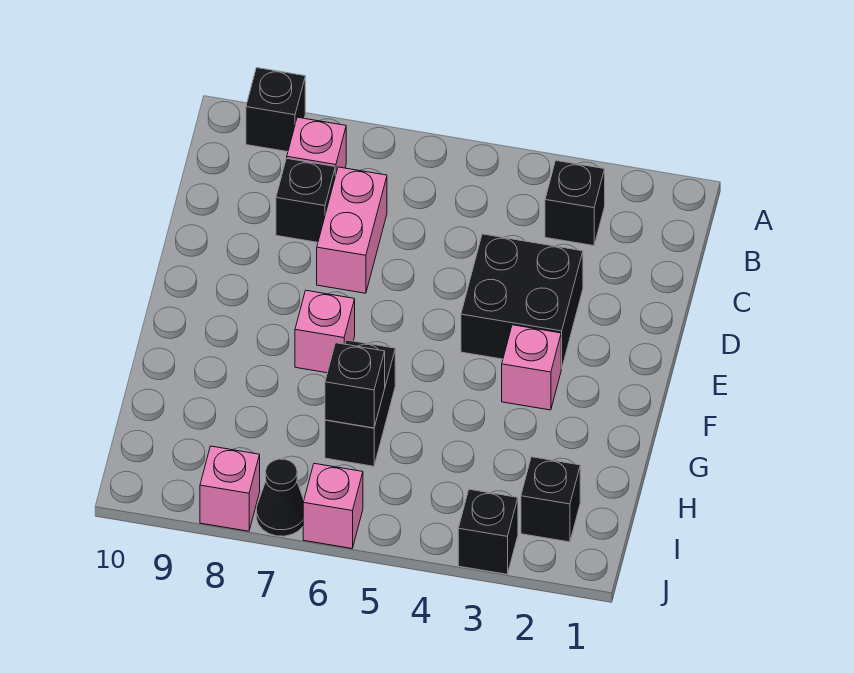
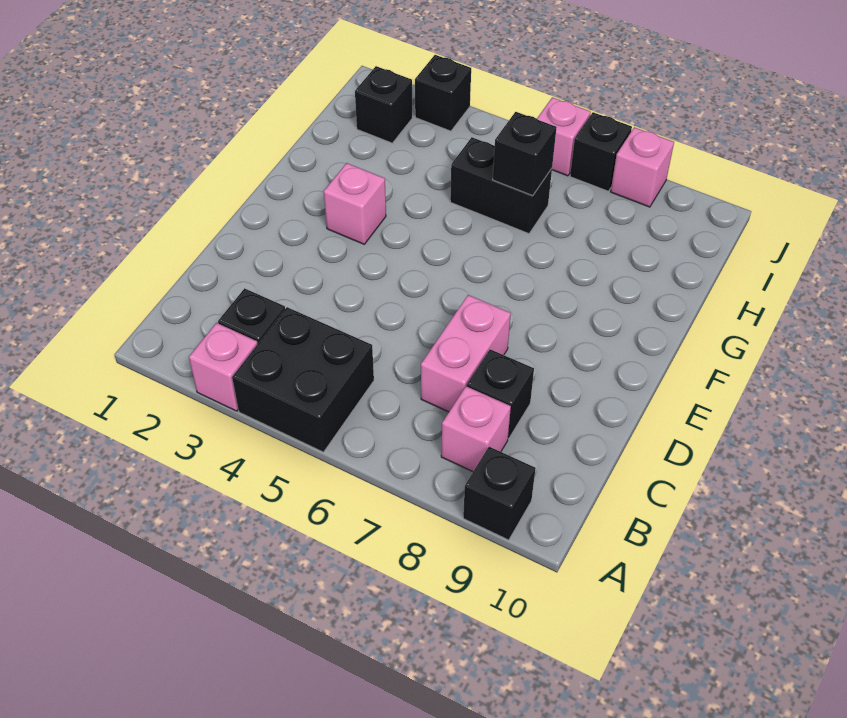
black brick D3:E4 level 1 -> black brick A4:B5 level 1
pink brick F7 level 1 -> pink brick A3 level 1
black brick G6:H6 level 1 -> black brick H5:H6 level 1
black cone J7 level 1 -> black brick J7 level 1

